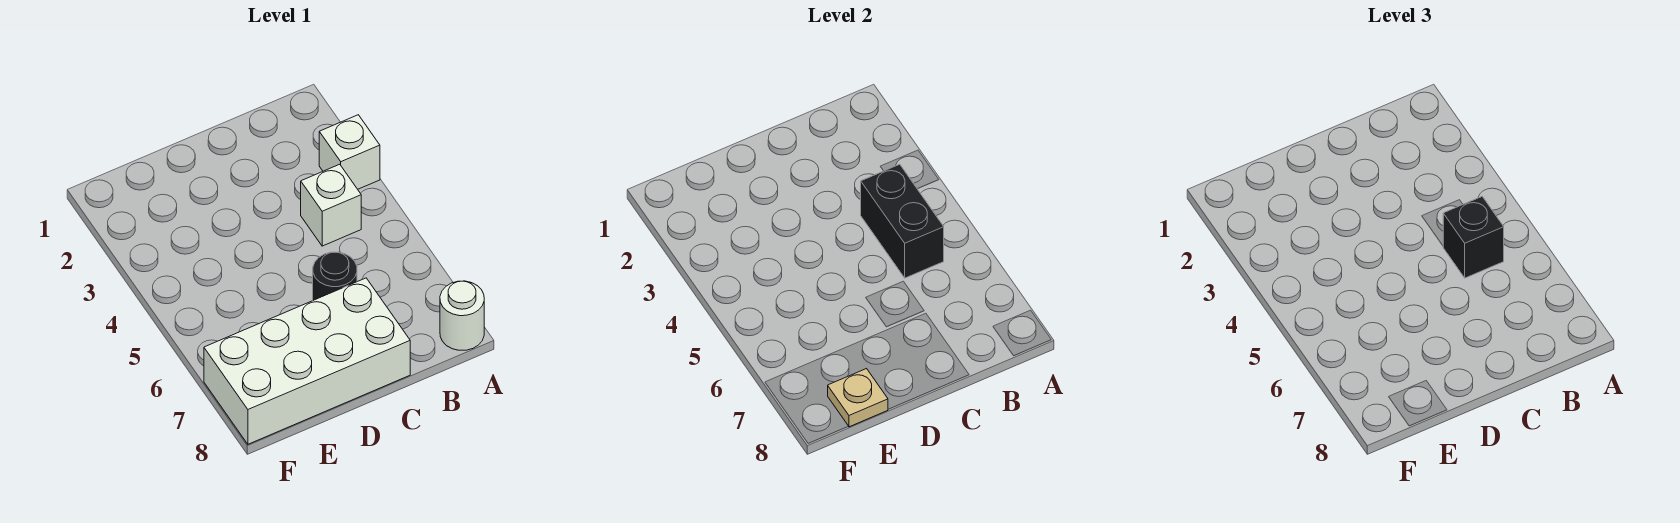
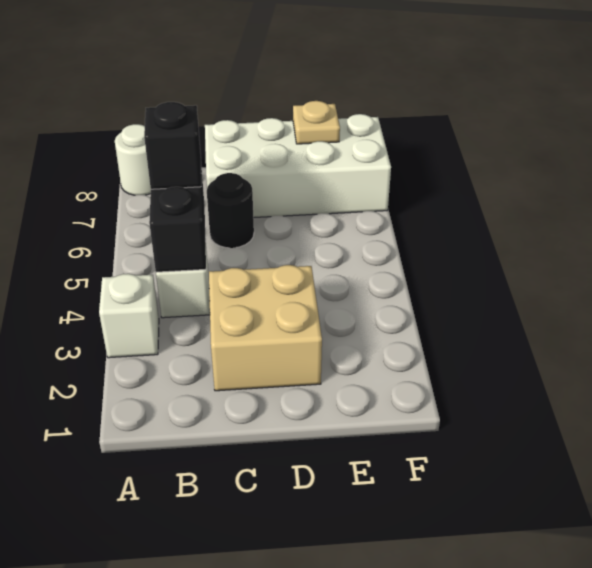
none -> tan brick C2:D3 level 1

